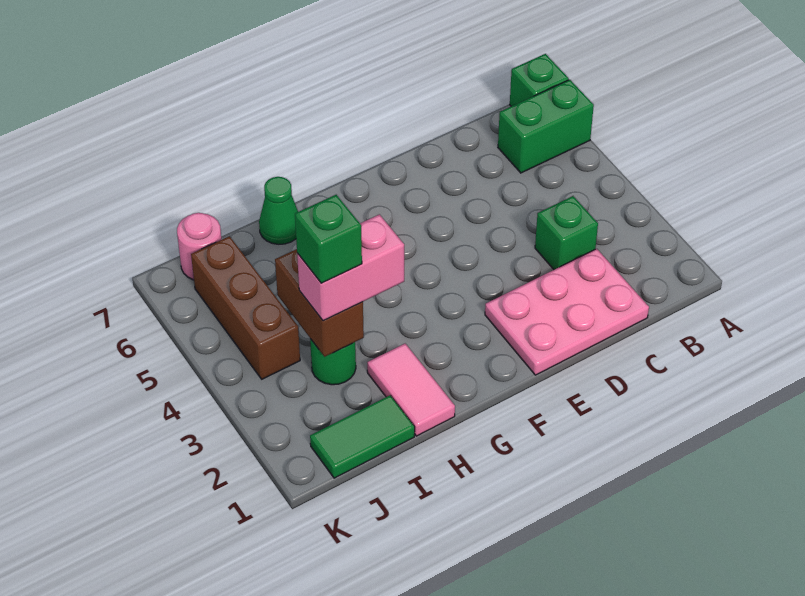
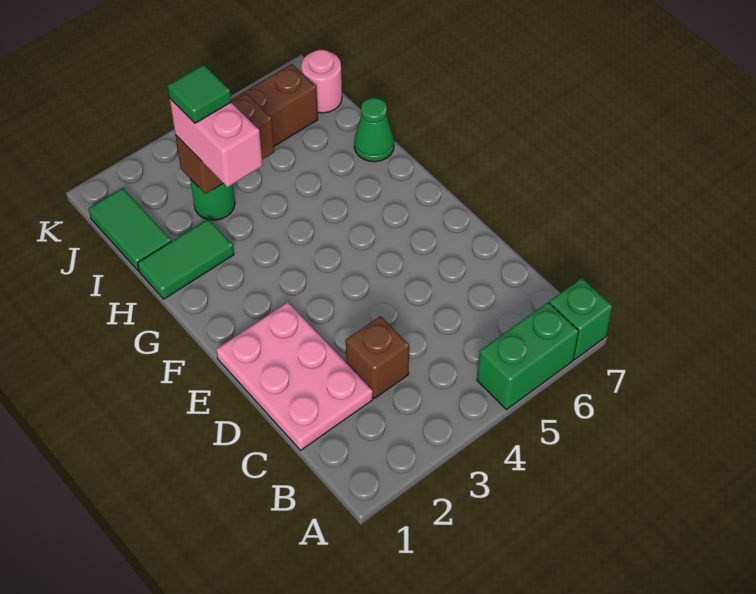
green brick A6:B6 level 1 -> green brick A5:A6 level 1
green brick C3 level 1 -> brown brick C3 level 1
pink tile H1:H2 level 1 -> green tile H1:H2 level 1
green brick I3 level 4 -> green tile I3 level 4

